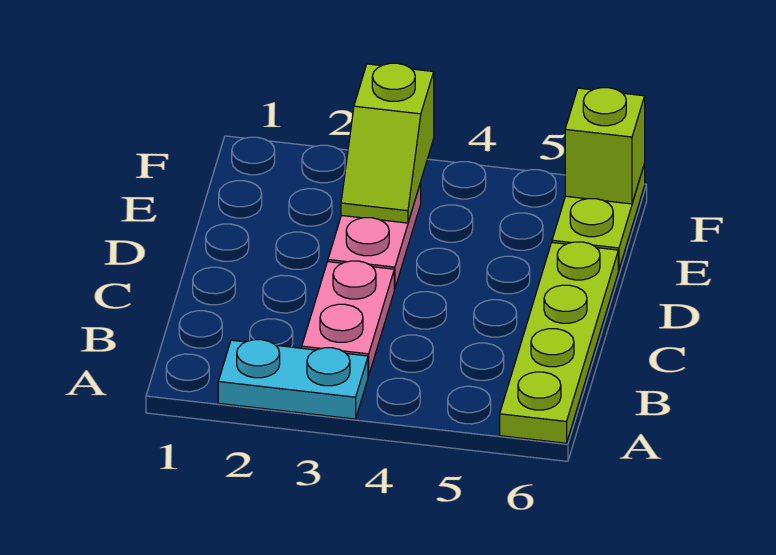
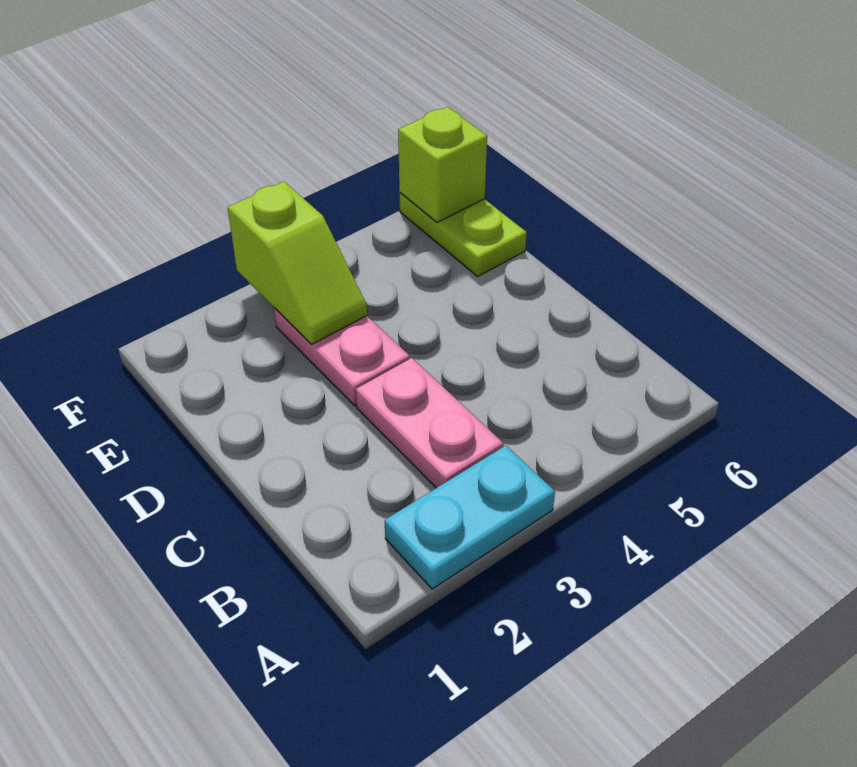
lime plate A6:D6 level 1 -> none

